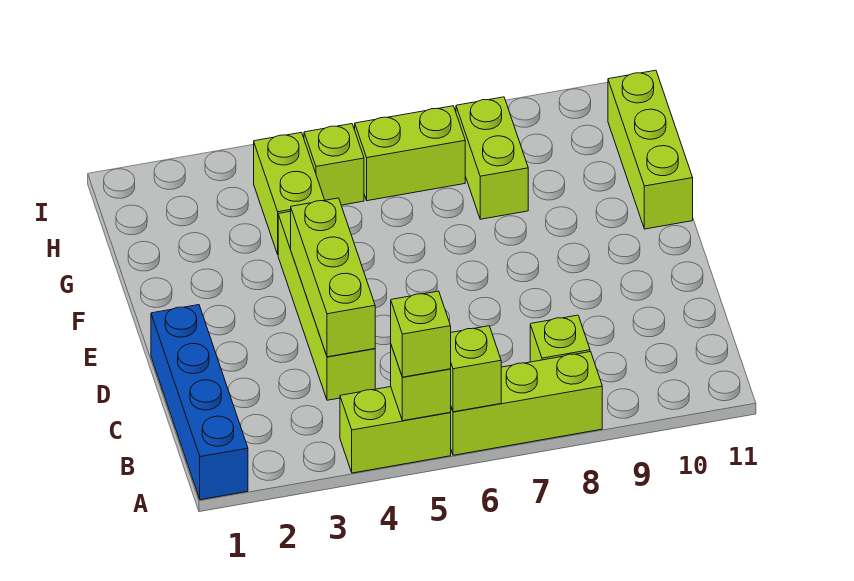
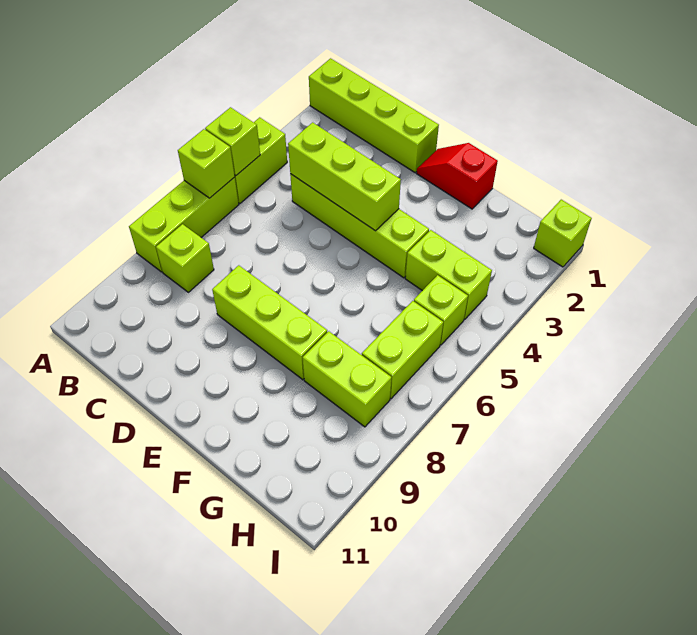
blue brick A1:D1 level 1 -> lime brick A1:D1 level 1
lime brick A5 level 3 -> lime brick I1 level 1
none -> red slope E1:F1 level 1 top F
lime brick F11:H11 level 1 -> lime brick D8:F8 level 1

